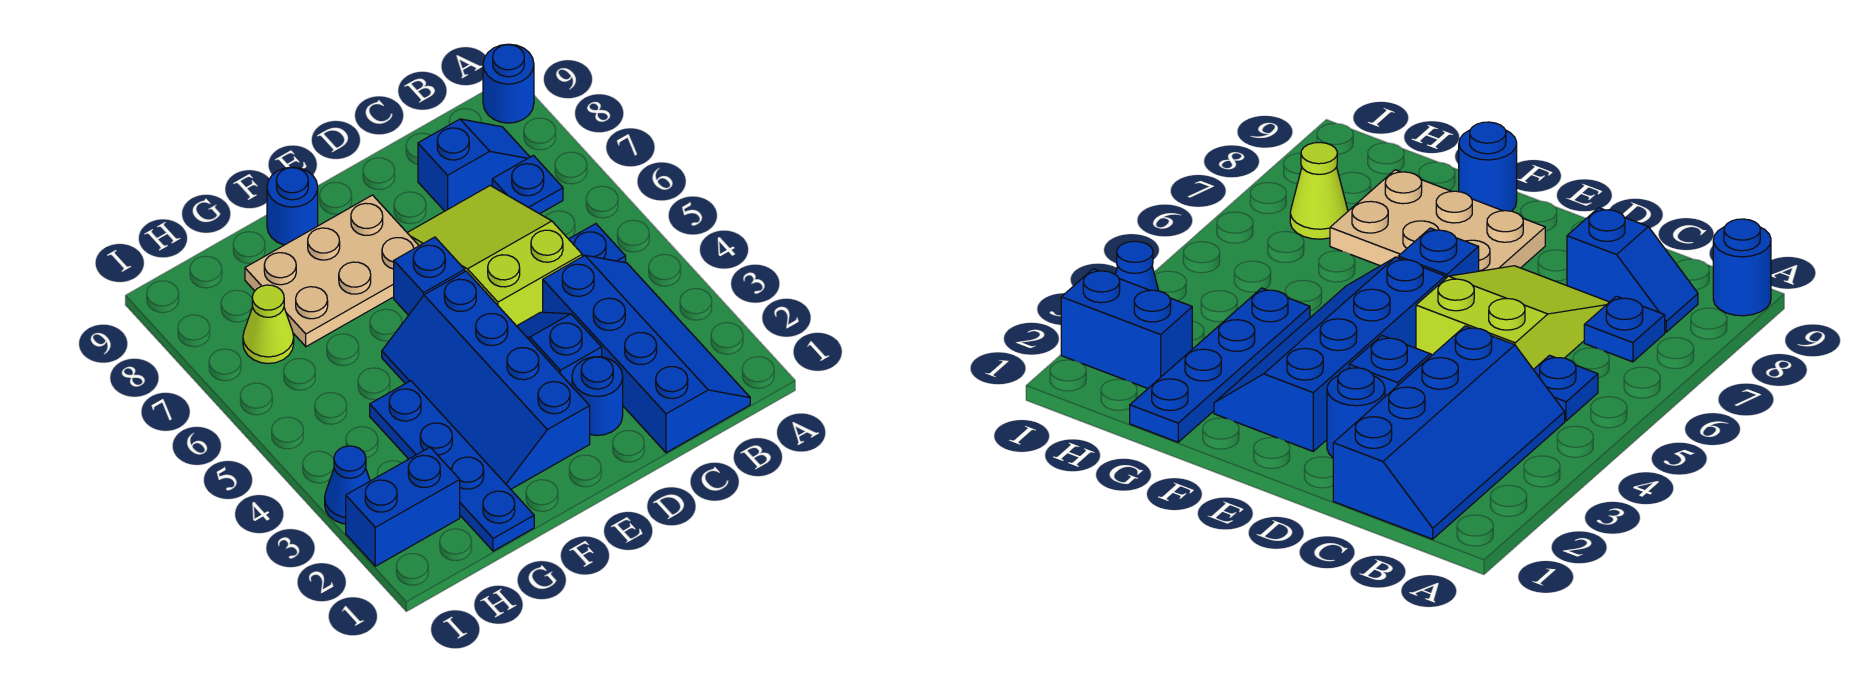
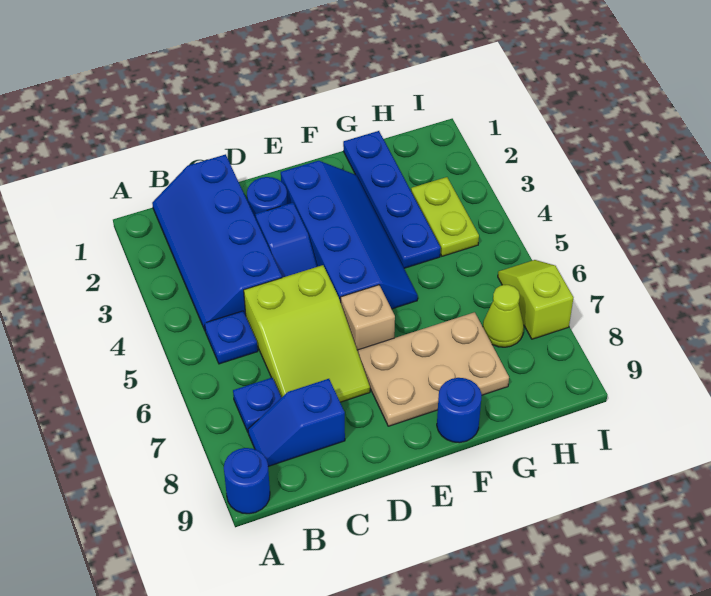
blue brick E6 level 1 -> tan brick E6 level 1
blue brick H2:I2 level 1 -> none
none -> lime plate H3:H4 level 1
blue cone I3 level 1 -> none
none -> lime slope I6:I7 level 1 top 7

